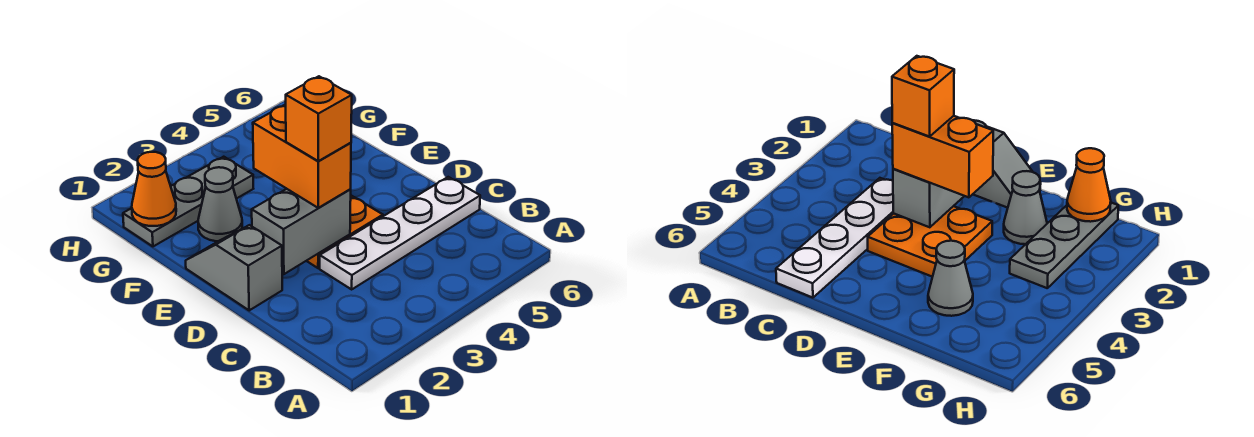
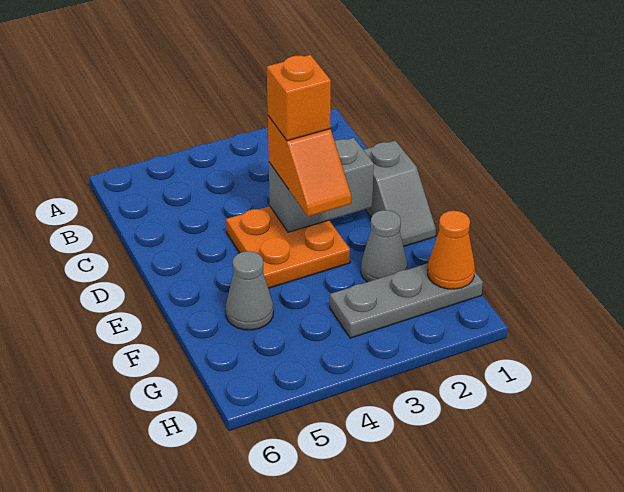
white plate C3:C6 level 1 -> none
orange brick D3:E3 level 3 -> orange slope D3:E3 level 3 top D

